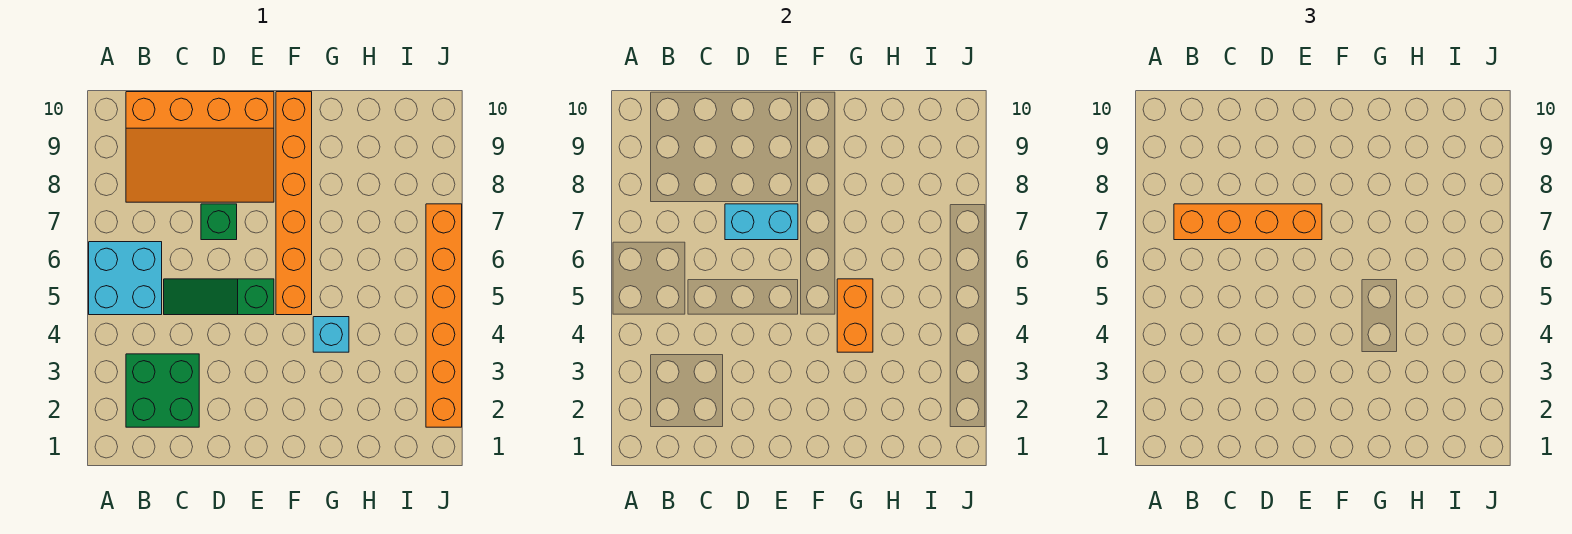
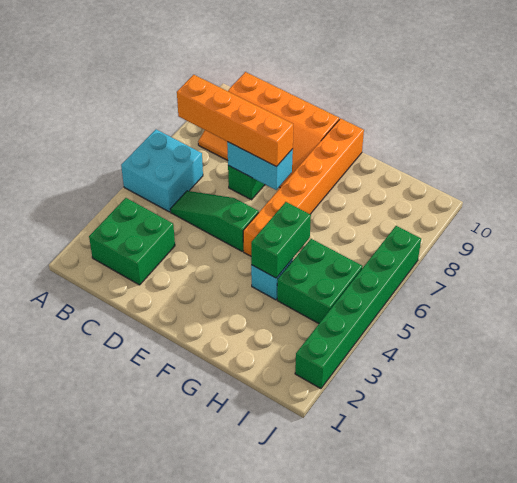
orange brick G4:G5 level 2 -> green brick G4:G5 level 2
none -> green brick H4:I5 level 1
orange brick J2:J7 level 1 -> green brick J2:J7 level 1

